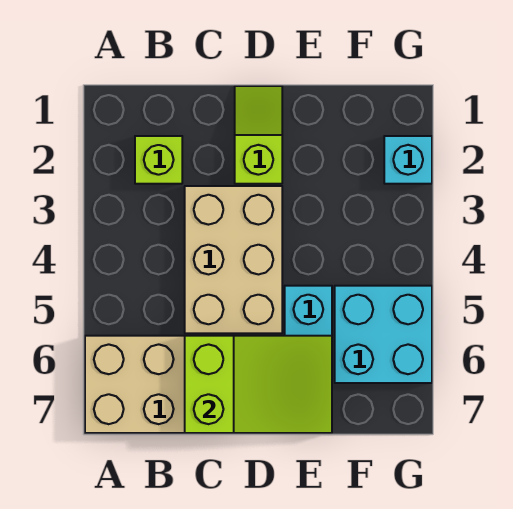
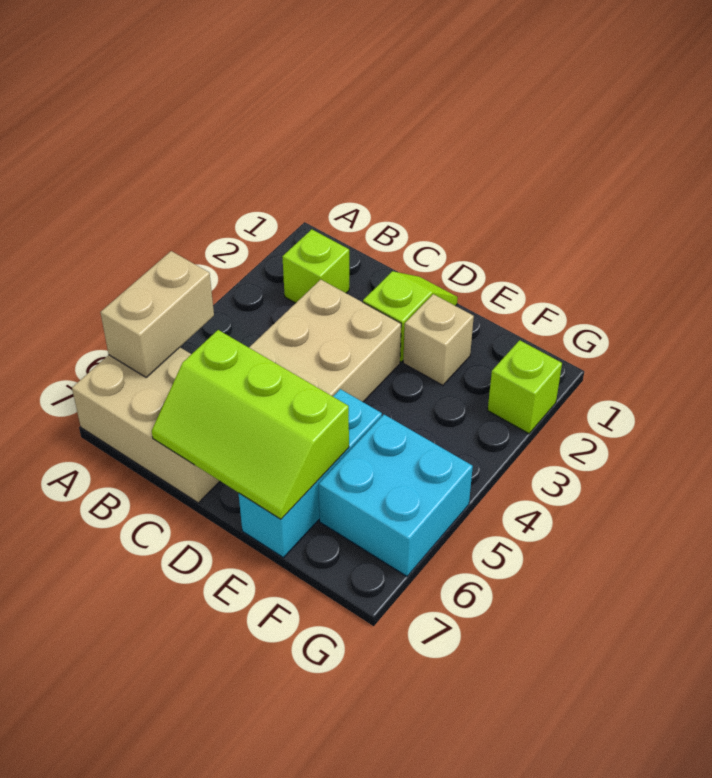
none -> tan brick A5:A6 level 2
lime slope C6:E7 level 2 top C -> lime slope C6:E7 level 2 top 6
none -> tan brick E2 level 1
cyan brick G2 level 1 -> lime brick G2 level 1

